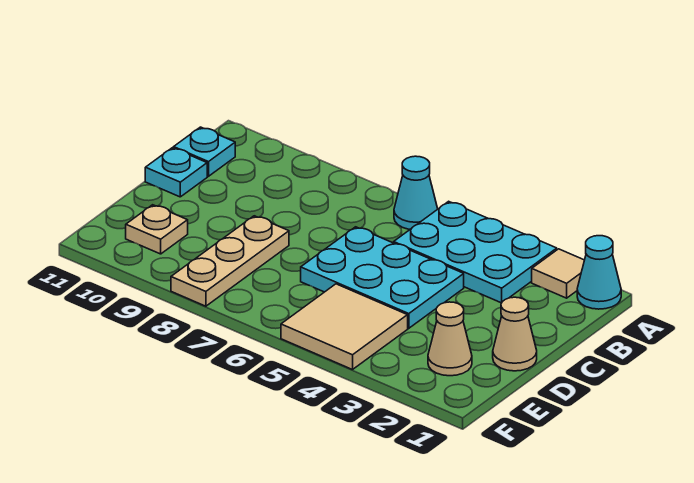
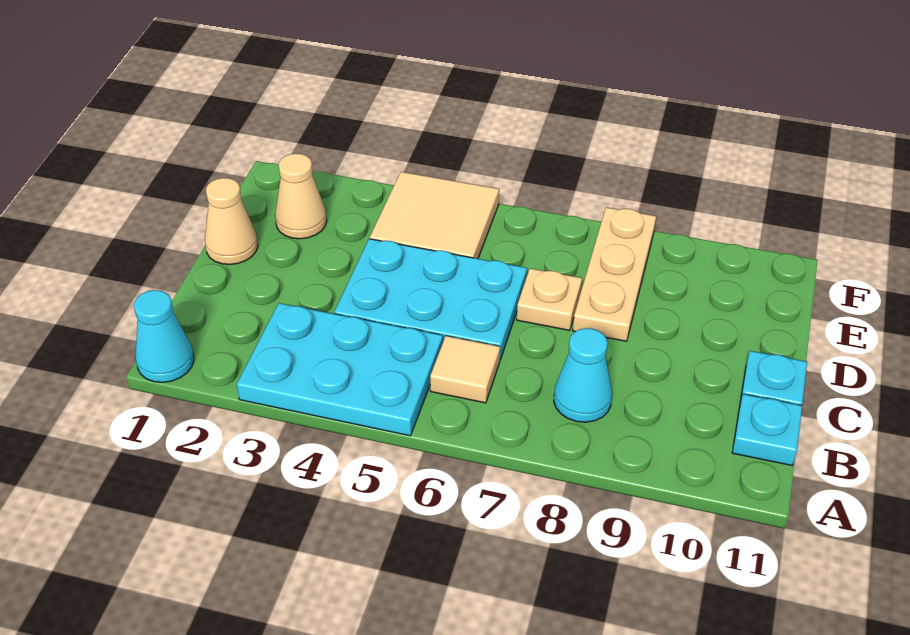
tan tile A2 level 1 -> tan tile B6 level 1
cyan cone A6 level 1 -> cyan cone B8 level 1
tan plate E10 level 1 -> tan plate D7 level 1

